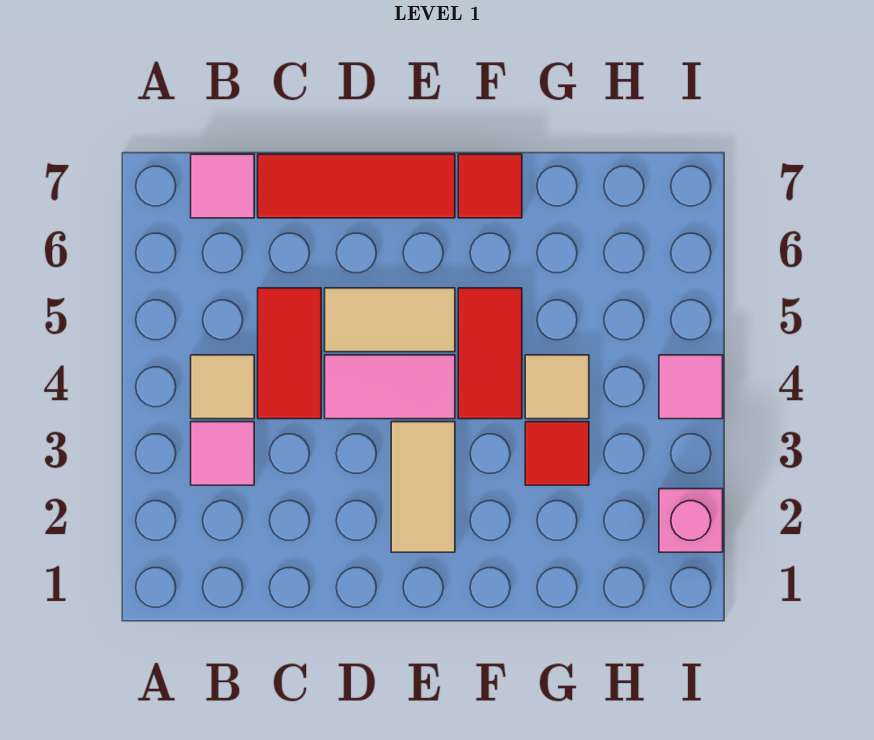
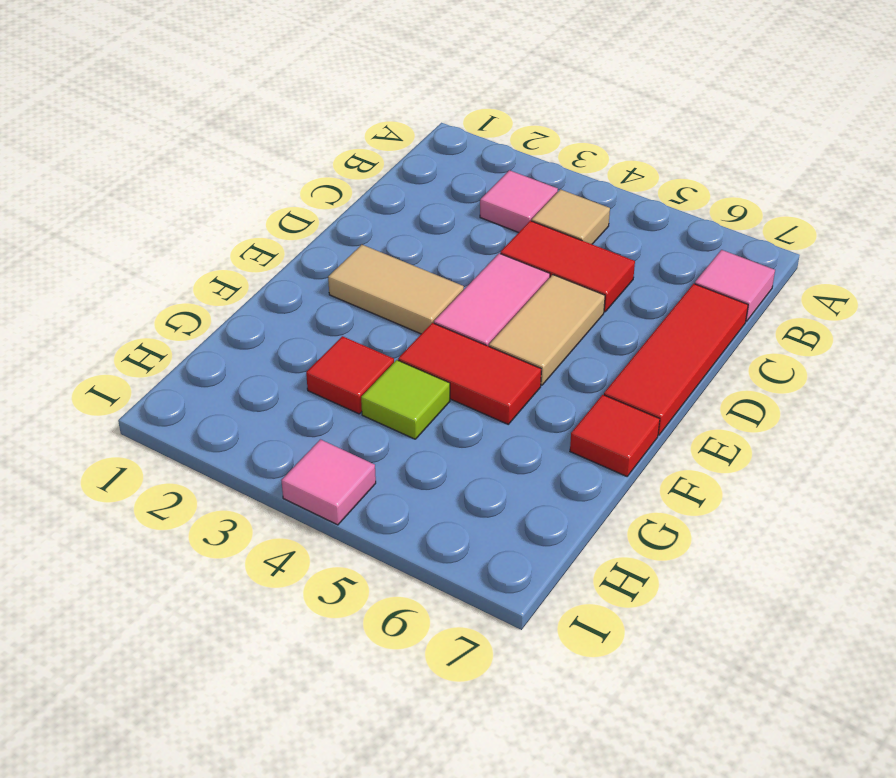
tan tile G4 level 1 -> lime tile G4 level 1
pink brick I2 level 1 -> none

